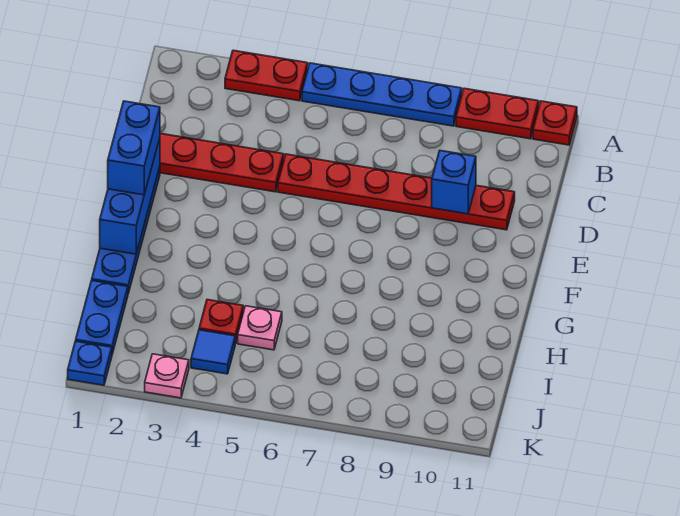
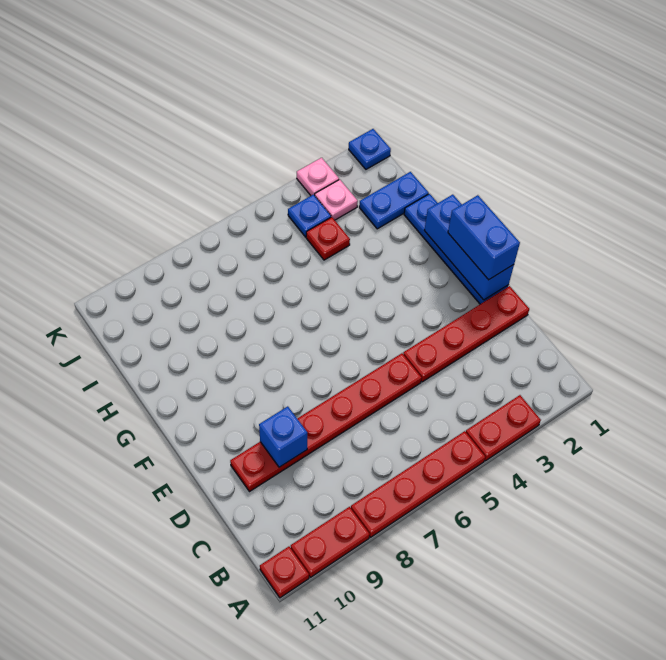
blue plate A5:A8 level 1 -> red plate A5:A8 level 1
blue plate I1:J1 level 1 -> blue plate I1:I2 level 1
pink plate I5 level 1 -> pink plate J3 level 1
blue tile J4 level 1 -> blue plate J4 level 1

